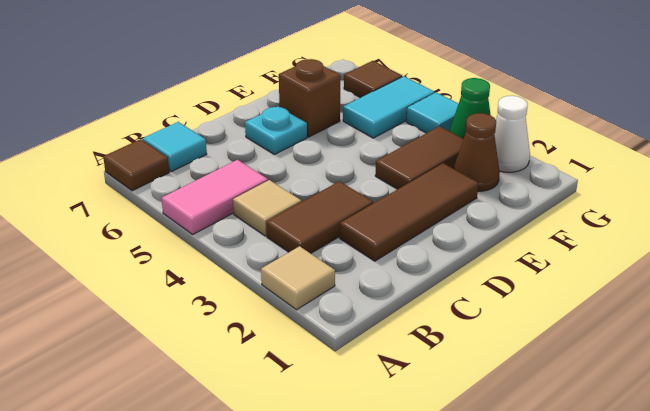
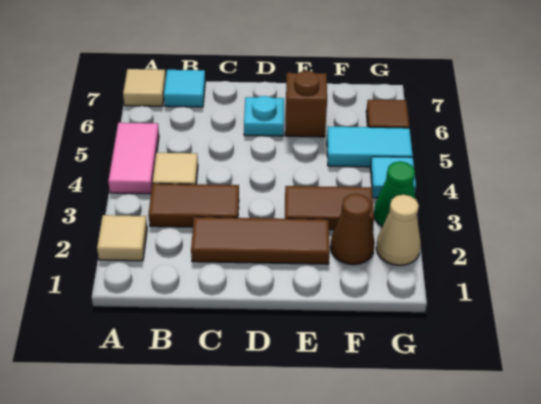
pink tile A5:B5 level 1 -> pink tile A4:A5 level 1
brown tile A7 level 1 -> tan tile A7 level 1
white cone G2 level 1 -> tan cone G2 level 1

